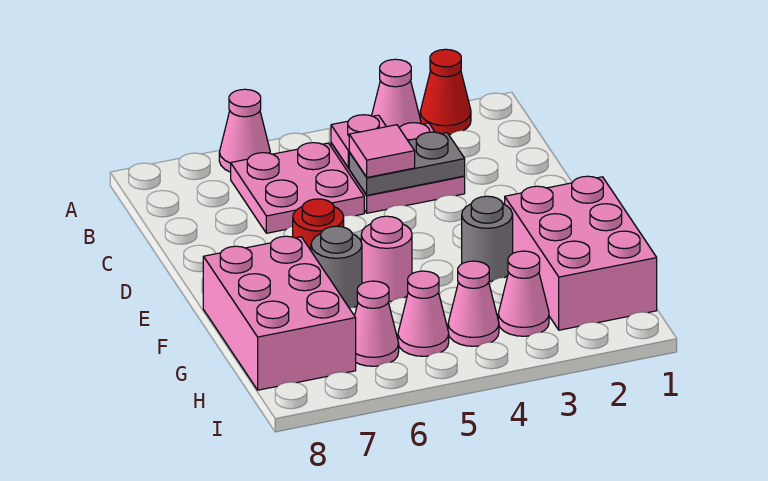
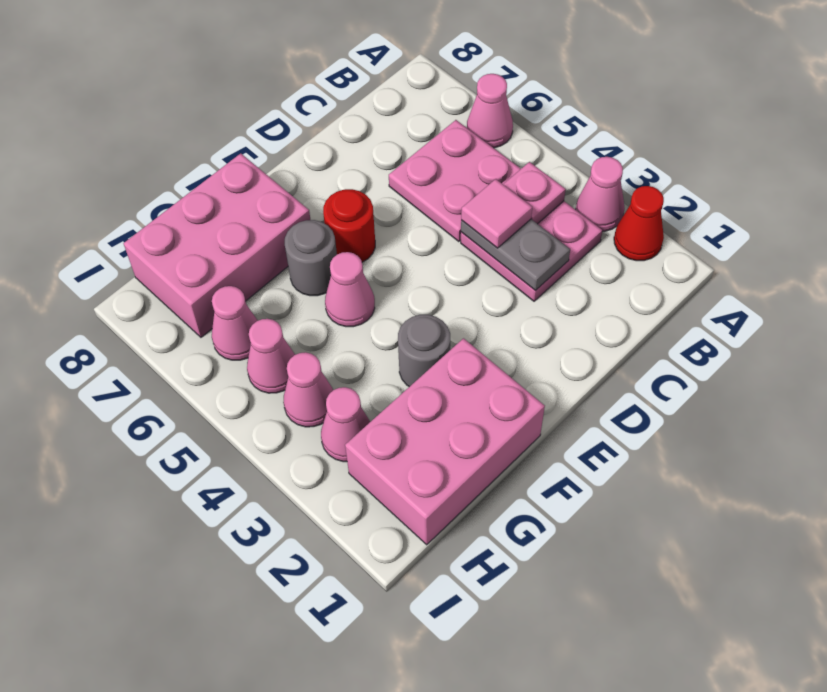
pink round brick F5 level 1 -> pink cone F5 level 1

